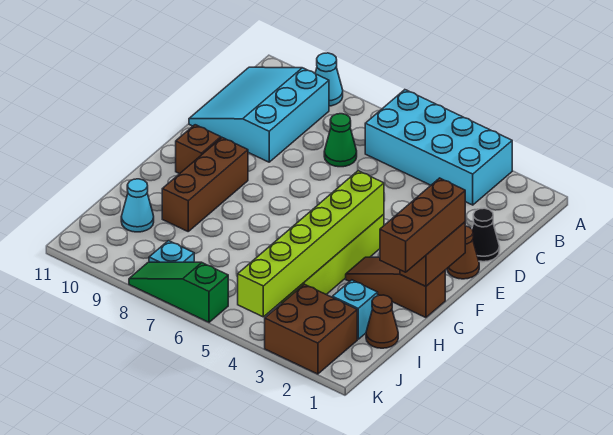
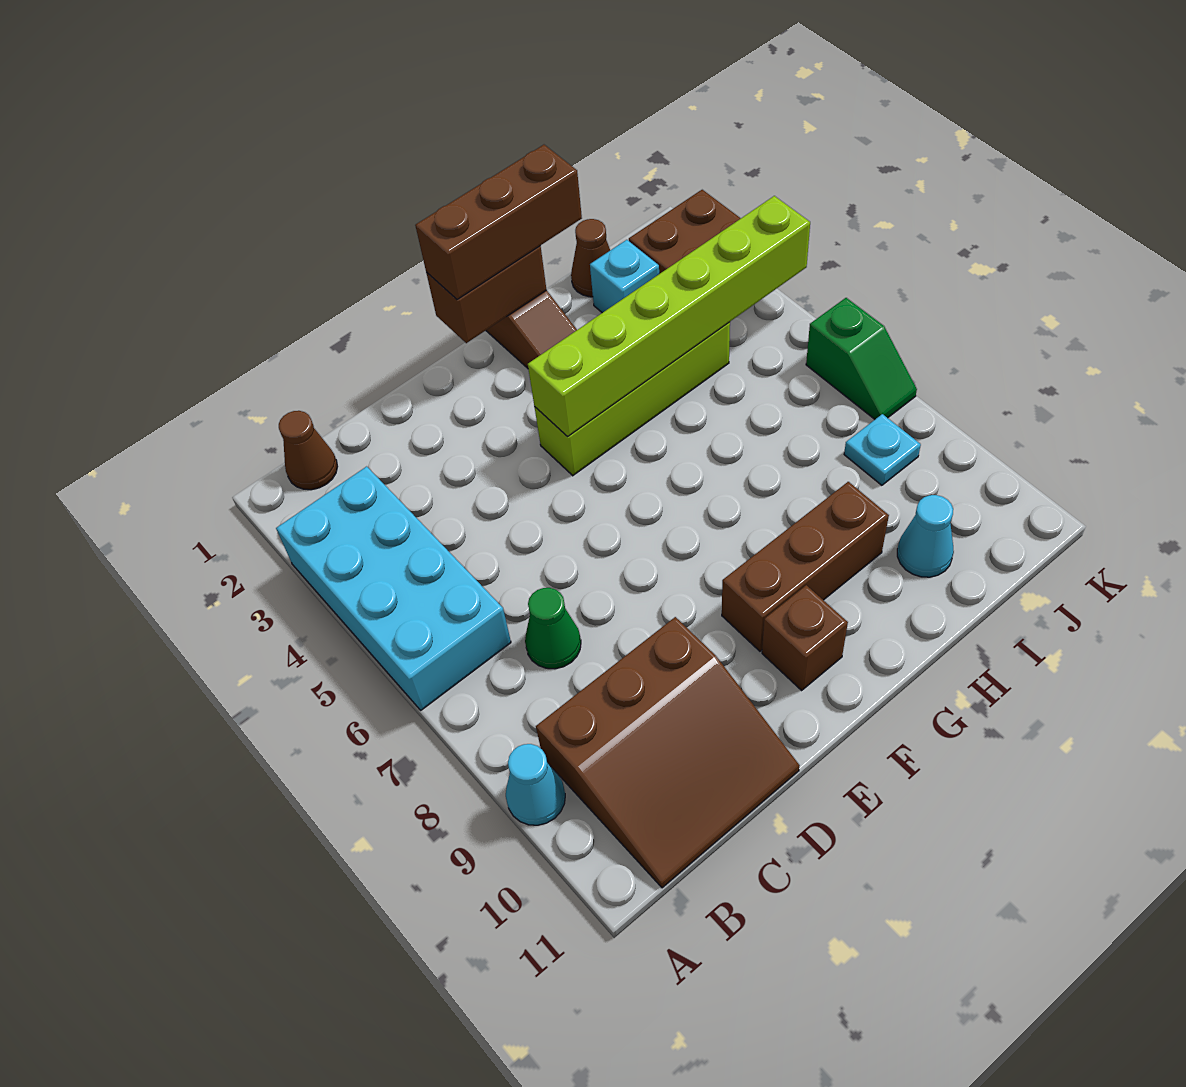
cyan slope B9:D11 level 1 top 9 -> brown slope B9:D11 level 1 top 9
black cone D1 level 1 -> none
brown cone E1 level 1 -> brown cone B1 level 1
green slope K6:K8 level 1 top 6 -> green slope K6:K7 level 1 top 6

